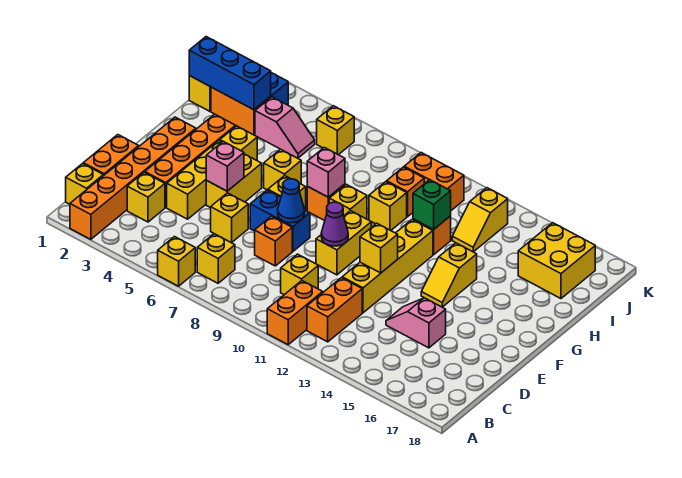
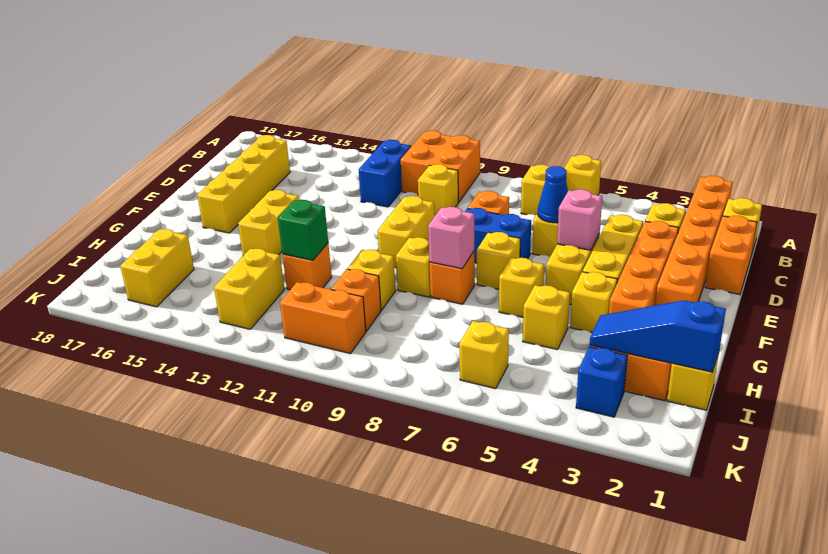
orange brick A11:B11 level 1 -> orange brick A10:B11 level 1
orange brick B12:C12 level 1 -> blue brick B12:C12 level 1
yellow brick D12:G12 level 1 -> yellow brick C16:F16 level 1
pink slope D14:D15 level 1 top 15 -> none
blue cone E8 level 2 -> blue cone D6 level 2
purple cone E10 level 2 -> none
yellow brick E12 level 2 -> yellow brick H5 level 1
yellow slope F14:G14 level 1 top G -> yellow brick F14:G14 level 1
blue brick I1:I3 level 2 -> blue slope I1:I3 level 2 top 1
pink slope I4:I5 level 1 top 4 -> none
yellow slope I13:J13 level 1 top J -> yellow brick I13:J13 level 1
yellow brick I16:J17 level 1 -> yellow brick I16:J16 level 1

